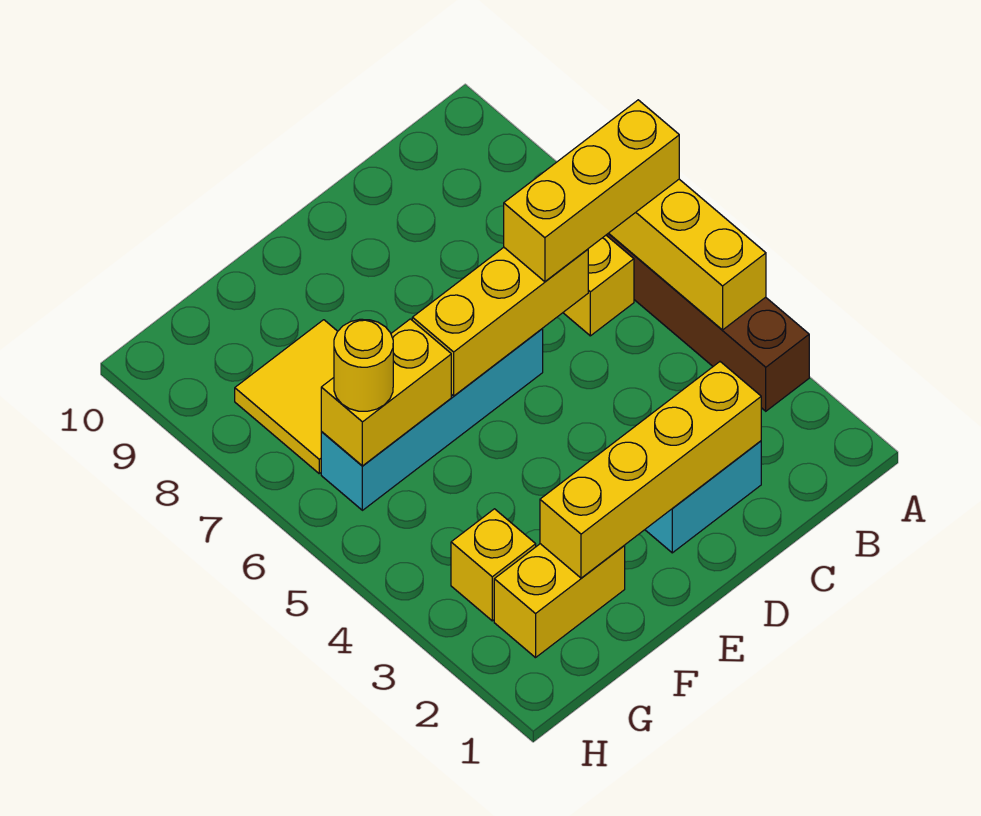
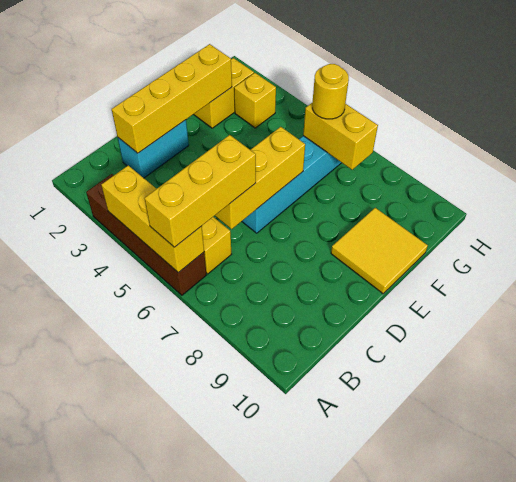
yellow brick F6:G6 level 2 -> yellow brick G6:G7 level 2
yellow tile F7:G8 level 1 -> yellow tile E9:F10 level 1

